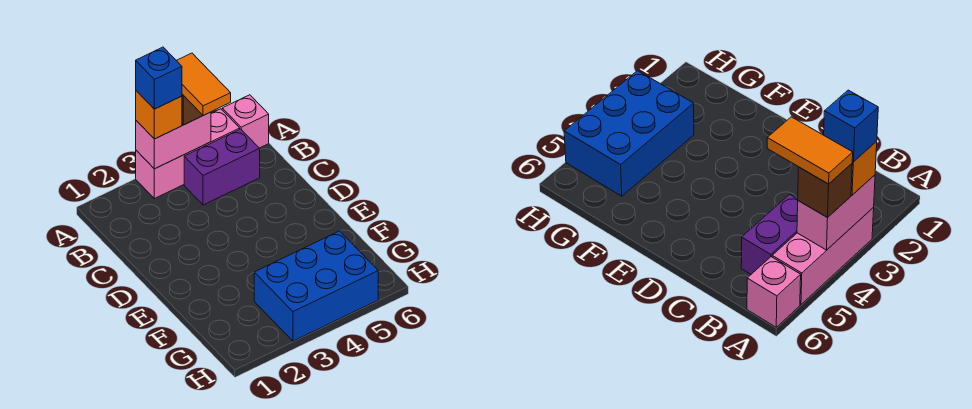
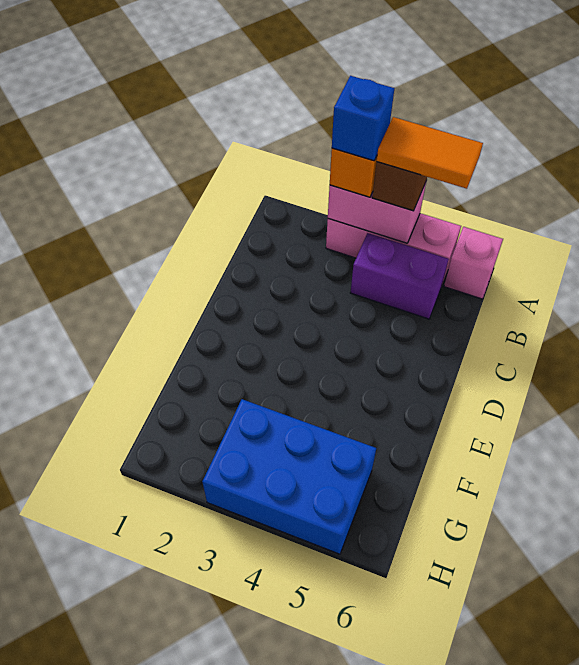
orange tile A4:B4 level 4 -> orange tile A4:A5 level 4

